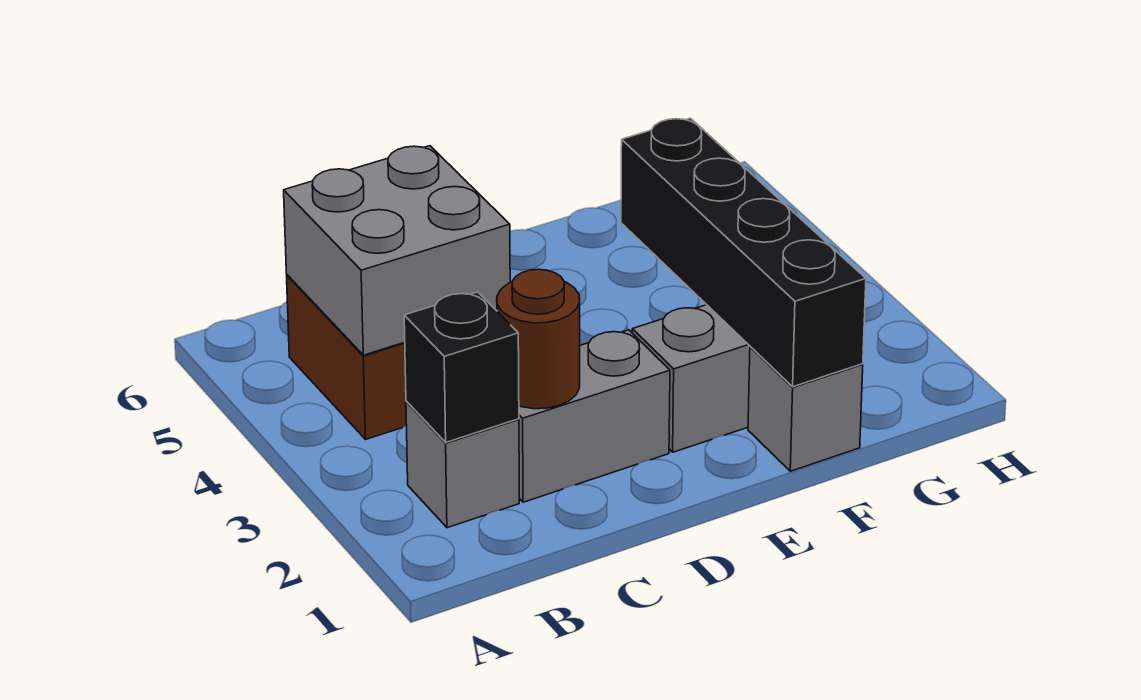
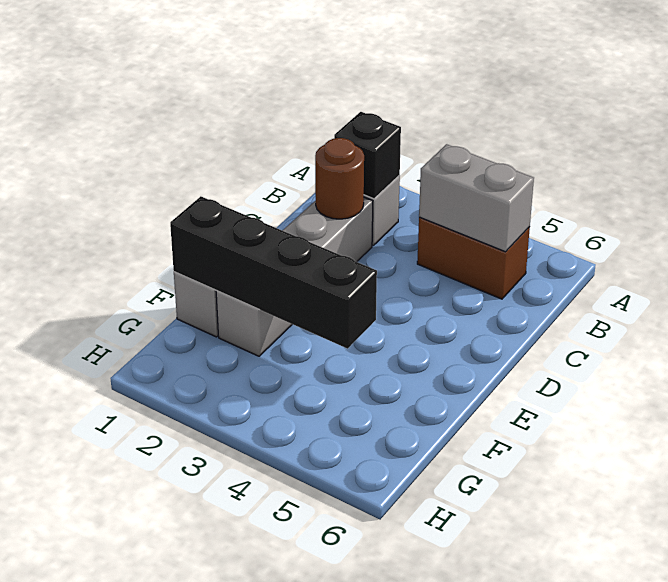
grey brick B4:C5 level 2 -> grey brick B4:B5 level 2

